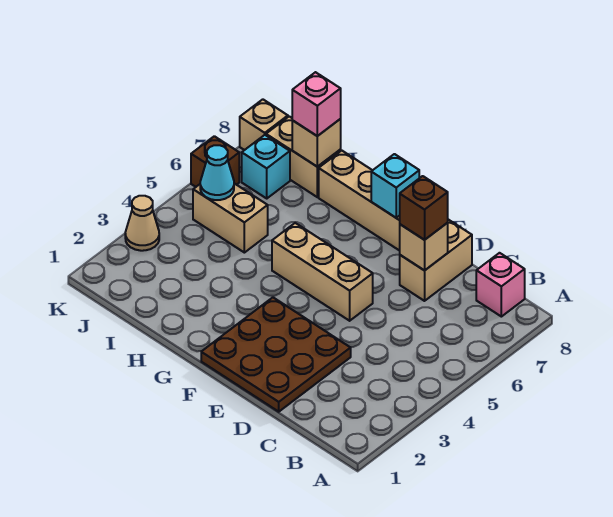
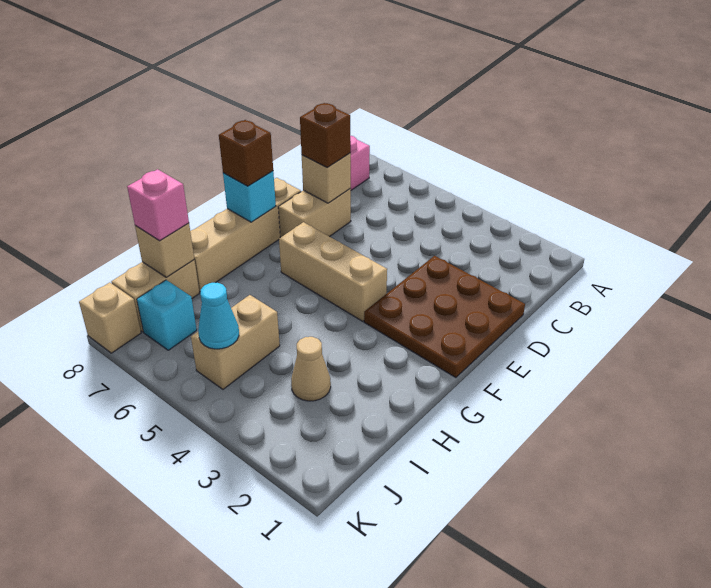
tan brick D7:D8 level 1 -> tan brick D7:E7 level 1
tan brick E5:G5 level 1 -> tan brick F4:F6 level 1
tan cone K3 level 1 -> tan cone I3 level 1
brown brick K6 level 1 -> brown brick F8 level 3

